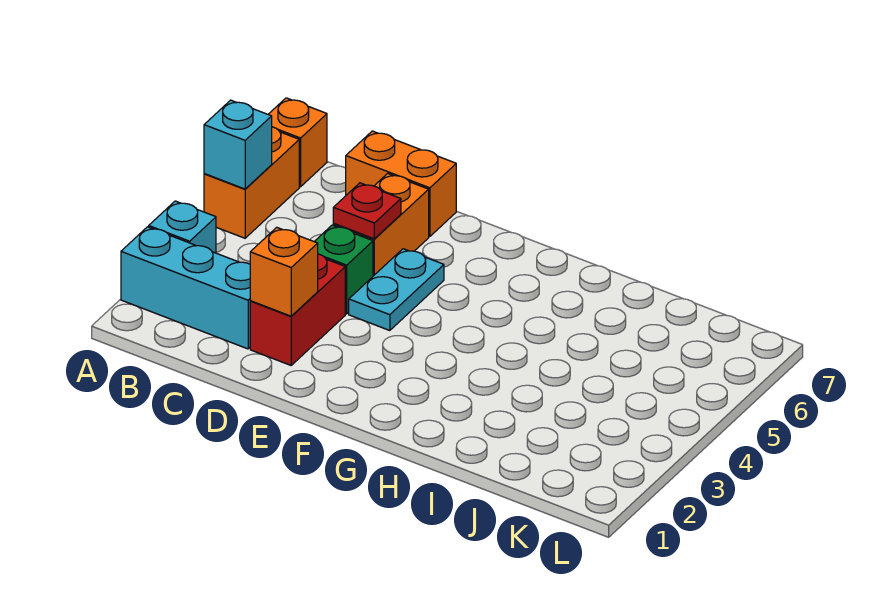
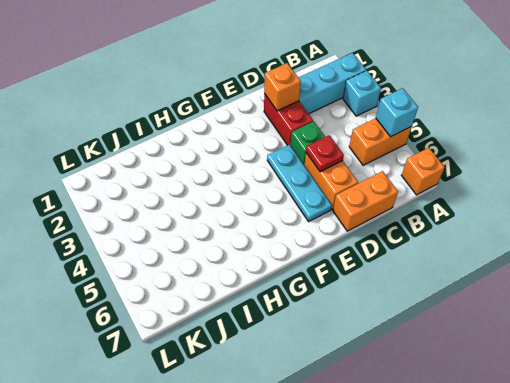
orange brick A5:A6 level 1 -> orange brick A5:B5 level 1
cyan plate E4:E5 level 1 -> cyan plate E4:E6 level 1

